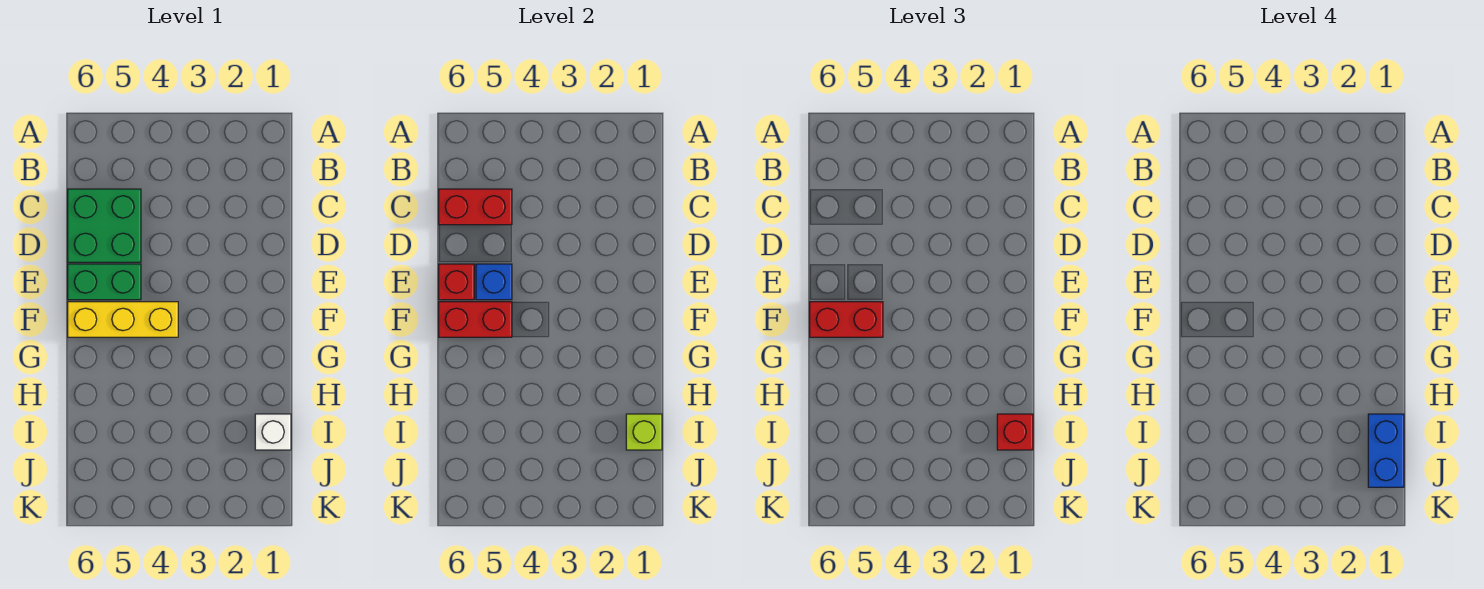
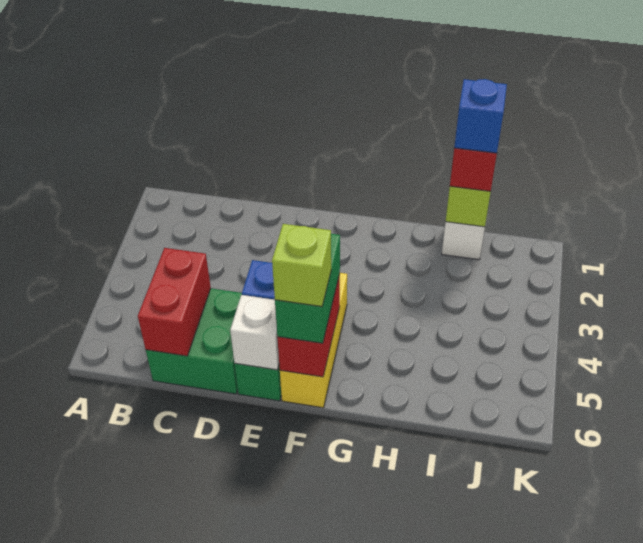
red brick E6 level 2 -> white brick E6 level 2
red brick F5:F6 level 3 -> green brick F5:F6 level 3
none -> lime brick F6 level 4
blue brick I1:J1 level 4 -> blue brick I1 level 4

